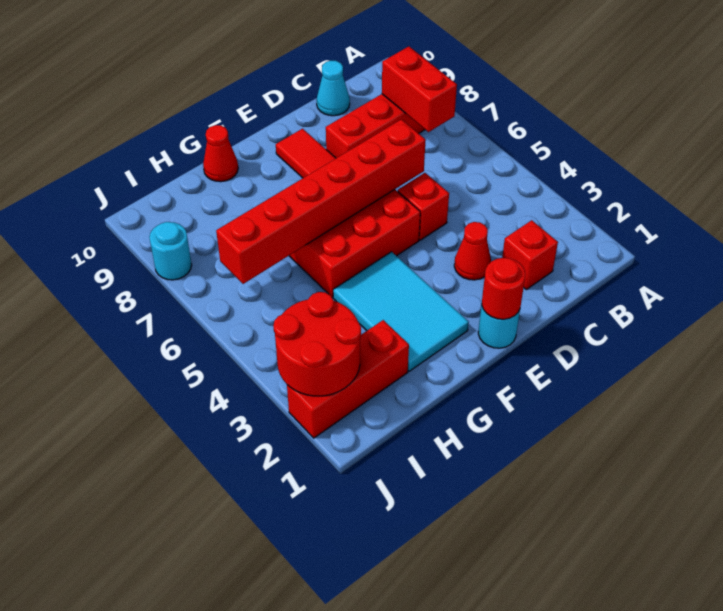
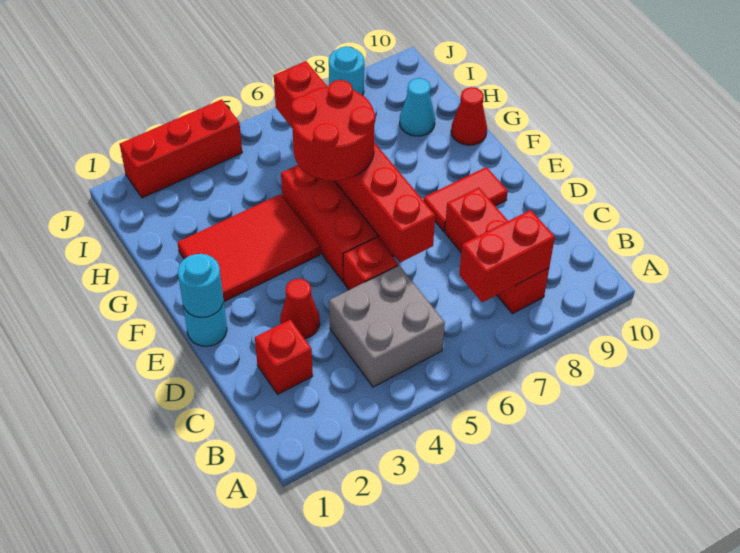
none -> grey brick B4:C5 level 1
cyan cone C10 level 1 -> cyan cone H9 level 1
red round brick E1 level 2 -> cyan round brick E1 level 2
cyan tile F2:G4 level 1 -> red tile F2:G4 level 1
red brick H2:J2 level 1 -> red brick J2:J4 level 1
red round brick I2:J3 level 2 -> red round brick F5:G6 level 3

